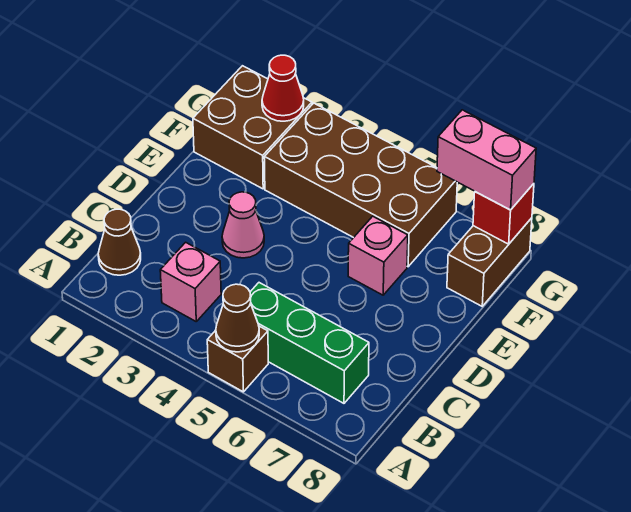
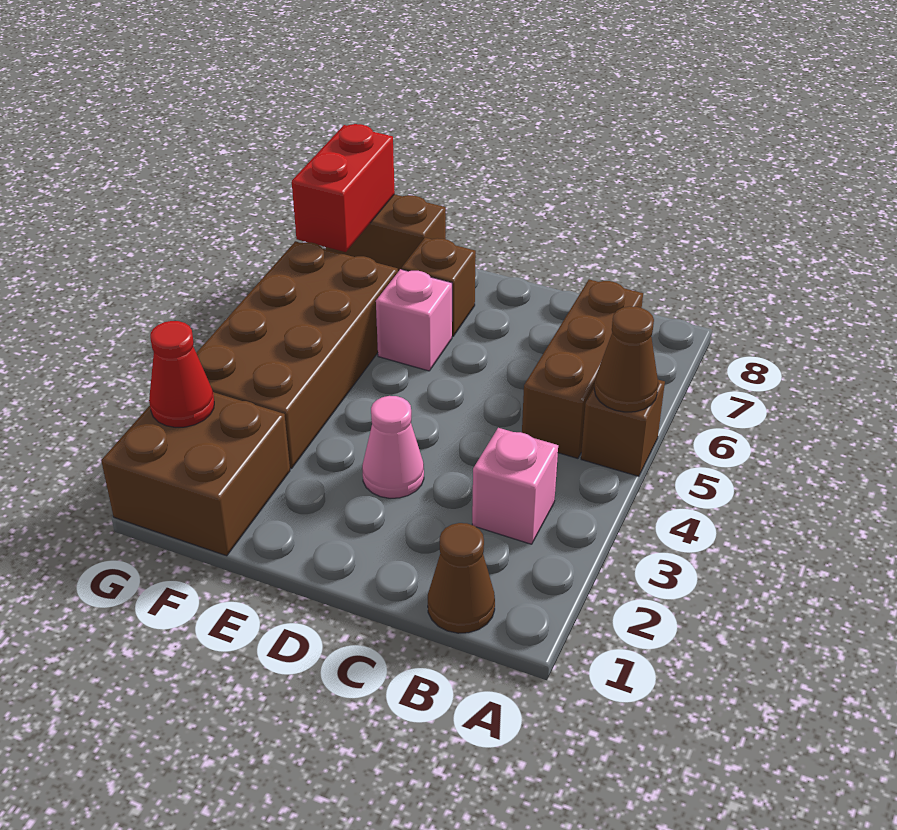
green brick B5:B7 level 1 -> brown brick B5:B7 level 1
none -> brown brick E7 level 1
pink brick G7:G8 level 3 -> none
red brick G8 level 2 -> red brick G7:G8 level 2

